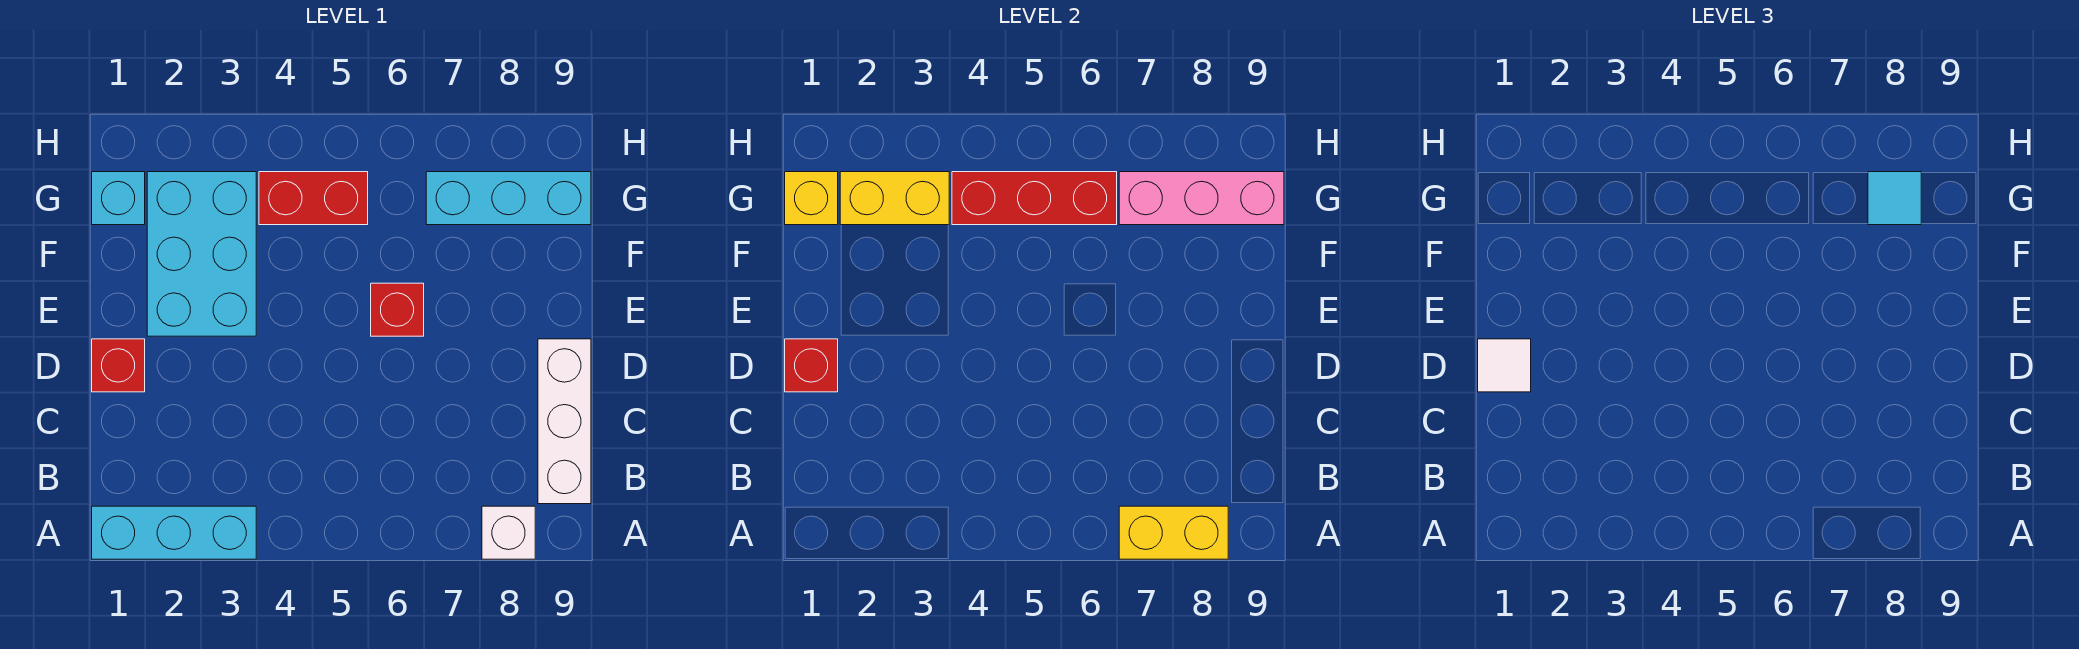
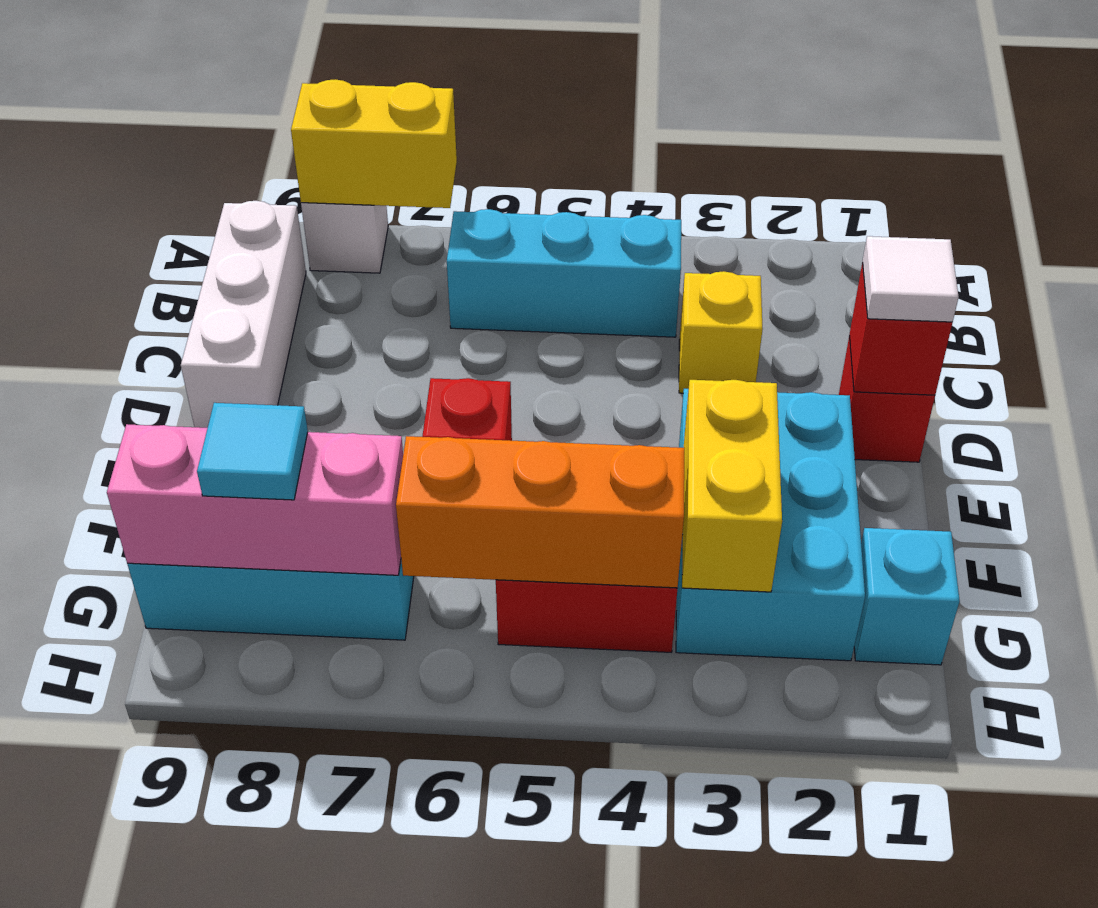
cyan brick A1:A3 level 1 -> cyan brick B4:B6 level 1
yellow brick G1 level 2 -> yellow brick C3 level 1
yellow brick G2:G3 level 2 -> yellow brick F3:G3 level 2
red brick G4:G6 level 2 -> orange brick G4:G6 level 2

